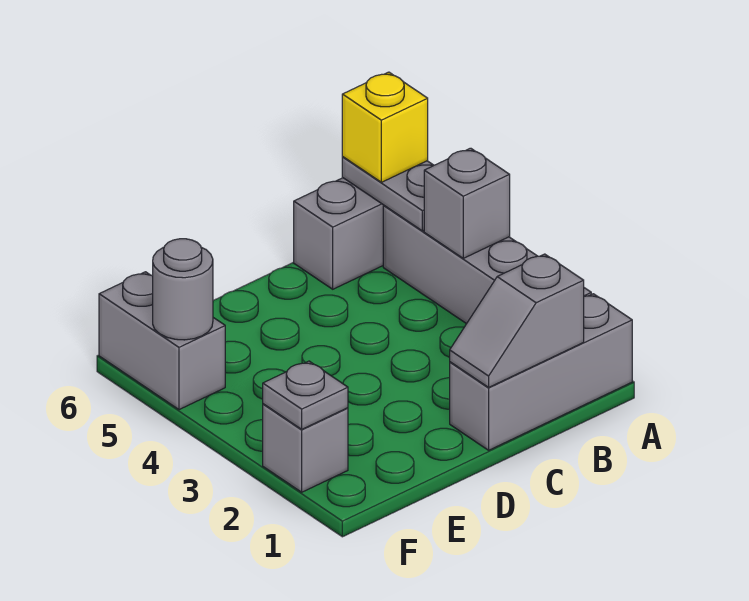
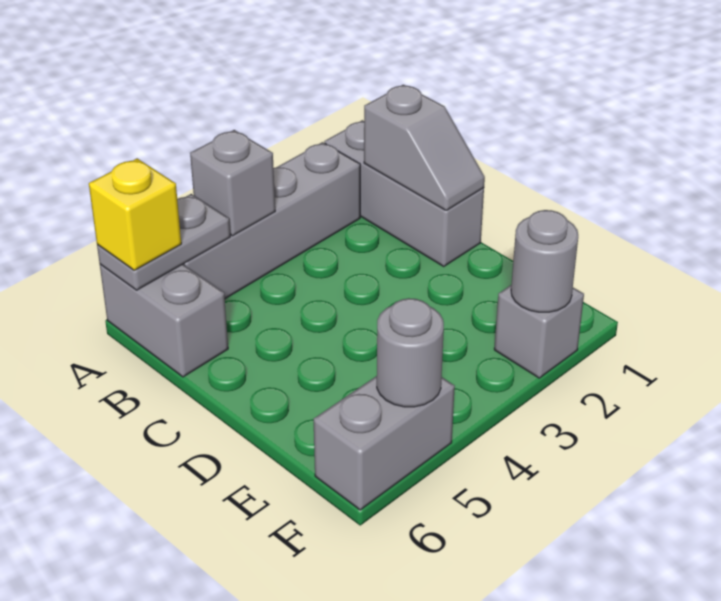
grey plate F2 level 2 -> grey round brick F2 level 2

